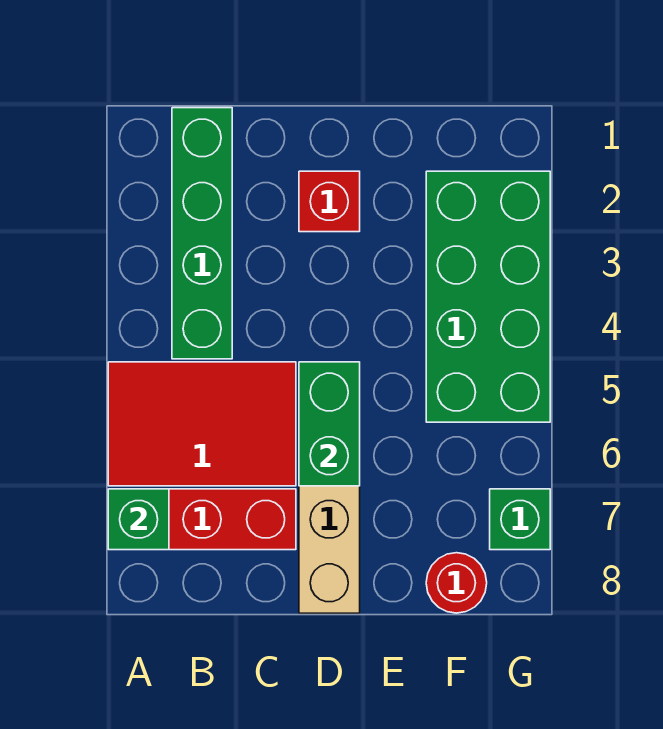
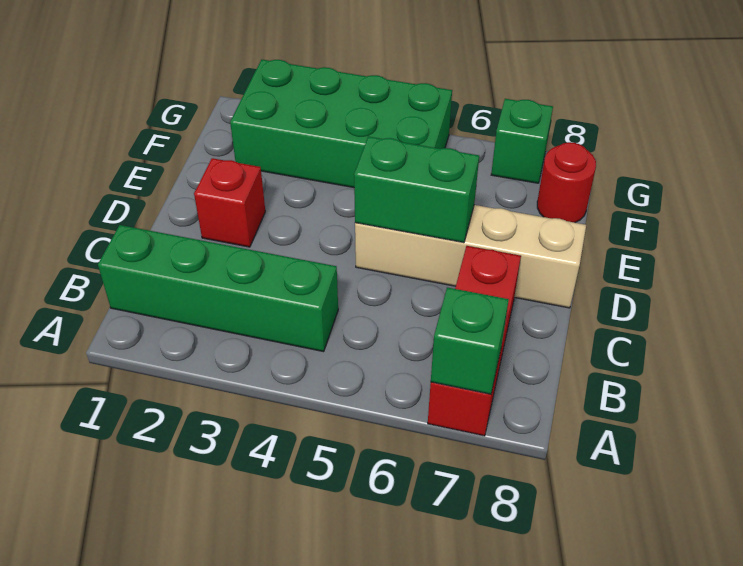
red tile A5:C6 level 1 -> none

